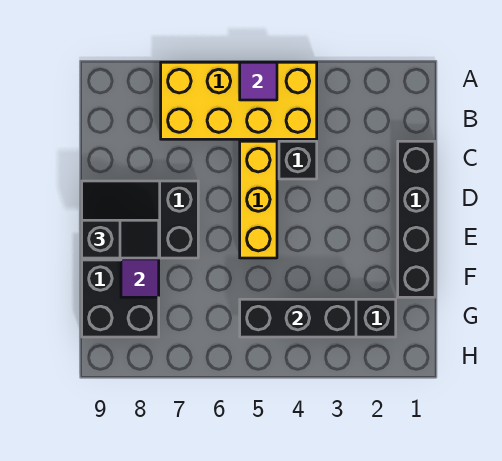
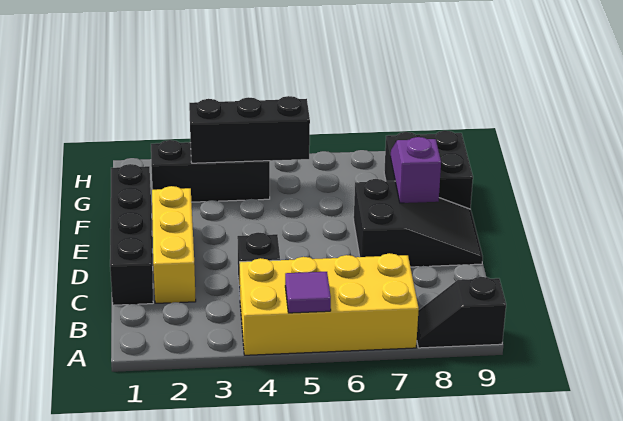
yellow brick C5:E5 level 1 -> yellow brick C2:E2 level 1
black slope E8:E9 level 3 top 9 -> black slope A8:A9 level 1 top 9

